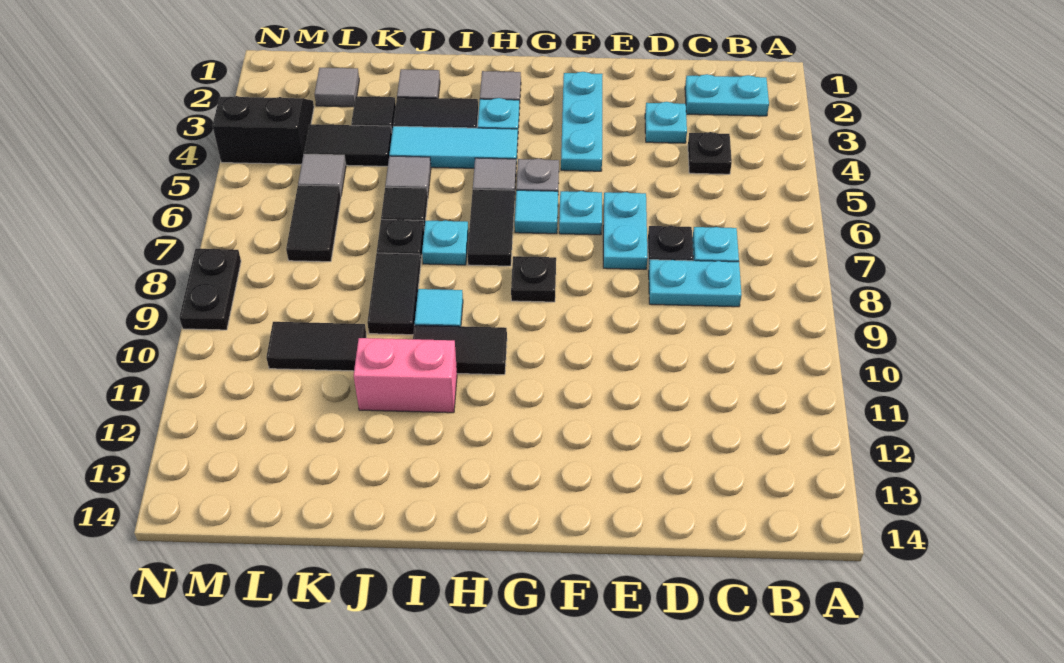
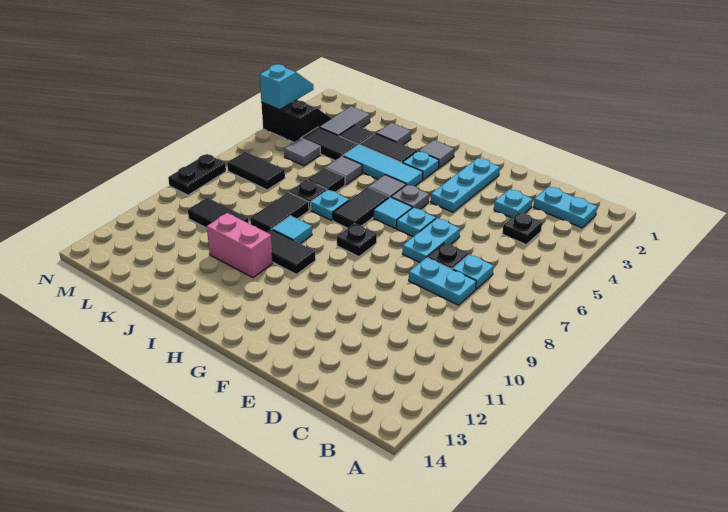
grey tile L2 level 1 -> grey tile L2:L3 level 1
black tile L6:L7 level 1 -> black tile L7:M7 level 1
none -> cyan slope N3:N4 level 2 top 4

